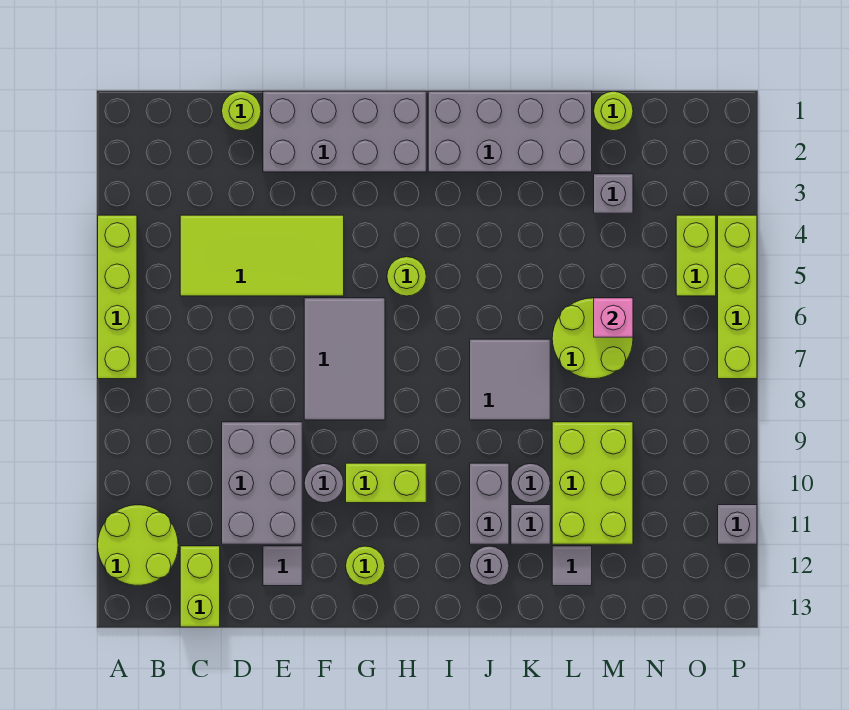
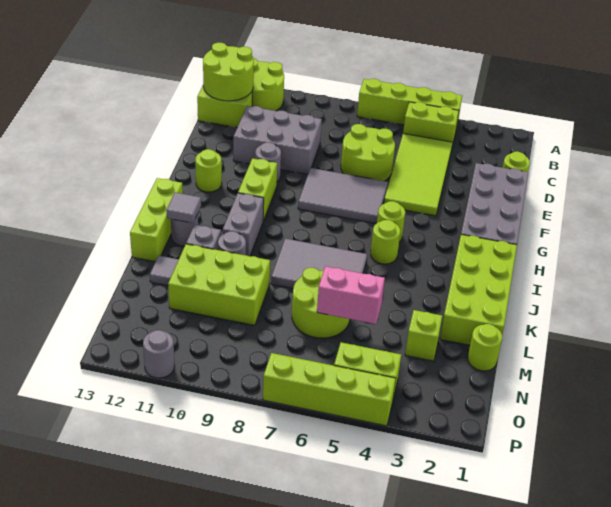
none -> lime brick B4:B5 level 1
none -> lime round brick B12:C13 level 2
none -> lime round brick D6:E7 level 1
grey tile E12 level 1 -> grey tile J12 level 2
grey brick I1:L2 level 1 -> lime brick I1:L2 level 1
none -> lime round brick I5 level 1
none -> lime brick I13:K13 level 1
grey tile J7:K8 level 1 -> grey tile J6:K8 level 1
grey brick J10:J11 level 1 -> grey brick I10:J10 level 1
grey brick M3 level 1 -> lime brick M3 level 1
pink brick M6 level 2 -> pink brick M5:M6 level 2
grey brick P11 level 1 -> grey round brick P11 level 1

